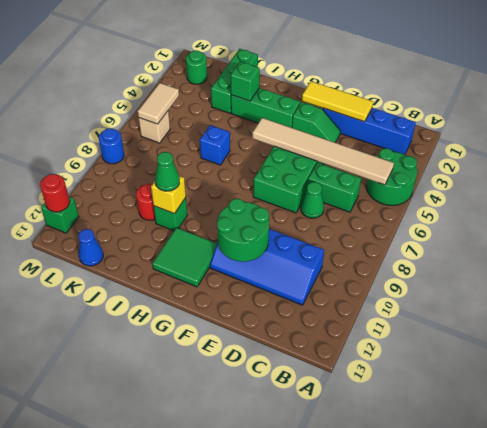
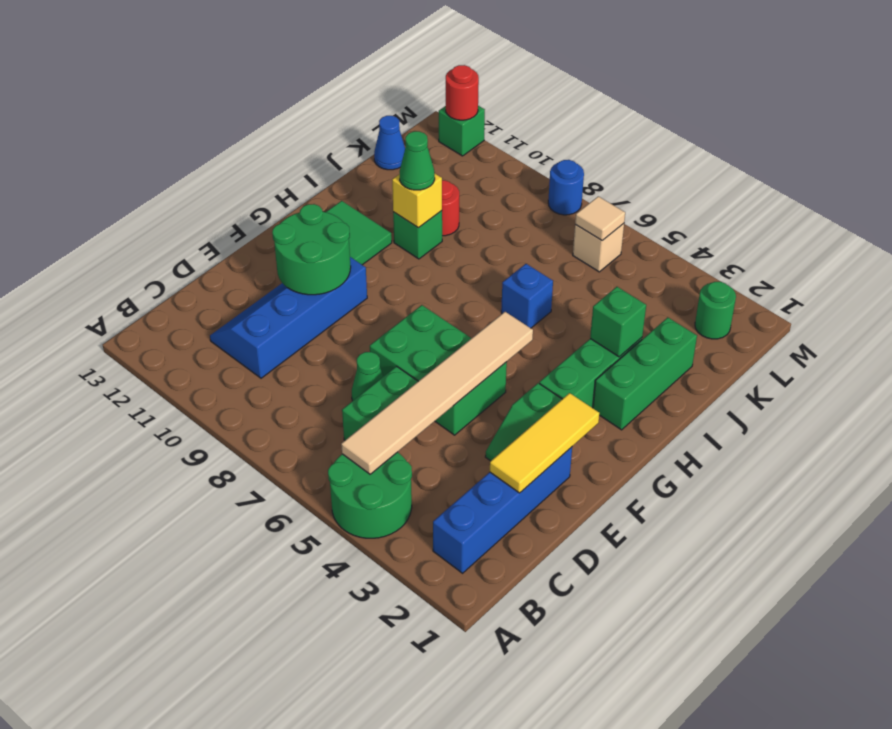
green brick J1:J3 level 1 -> green brick H2:J2 level 1
tan tile L5:L6 level 2 -> tan tile L6 level 2

